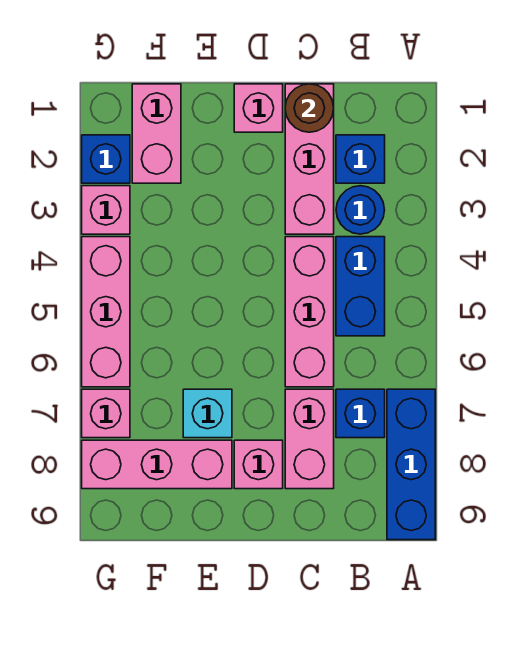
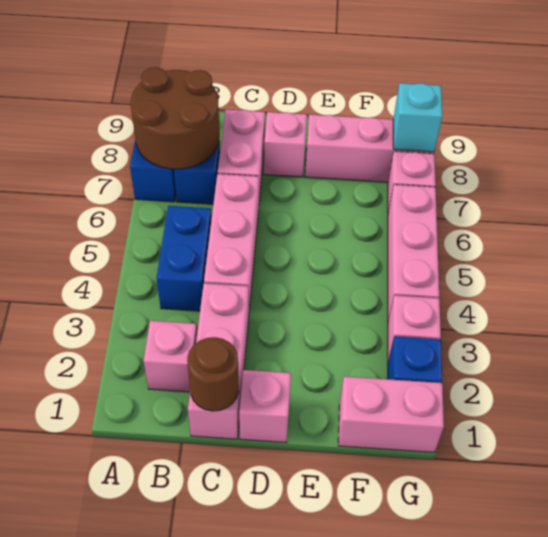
none -> brown round brick A7:B8 level 2
blue brick B2 level 1 -> pink brick B2 level 1
blue round brick B3 level 1 -> none
cyan brick E7 level 1 -> cyan brick G8 level 2
pink brick F1:F2 level 1 -> pink brick F1:G1 level 1

